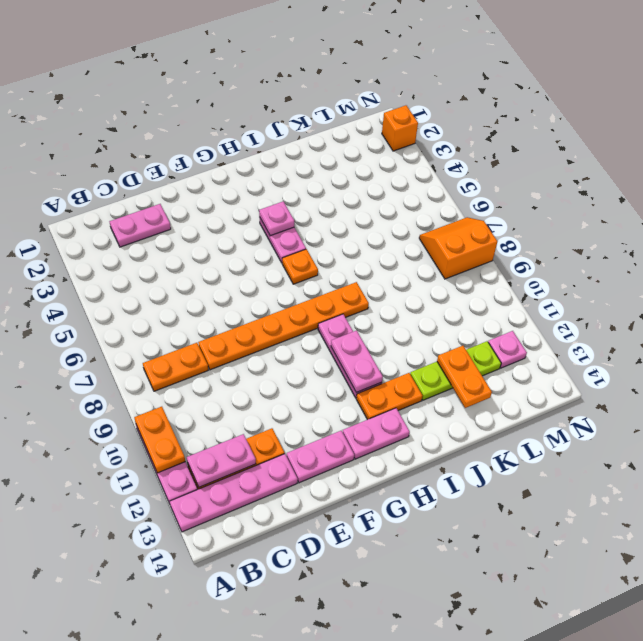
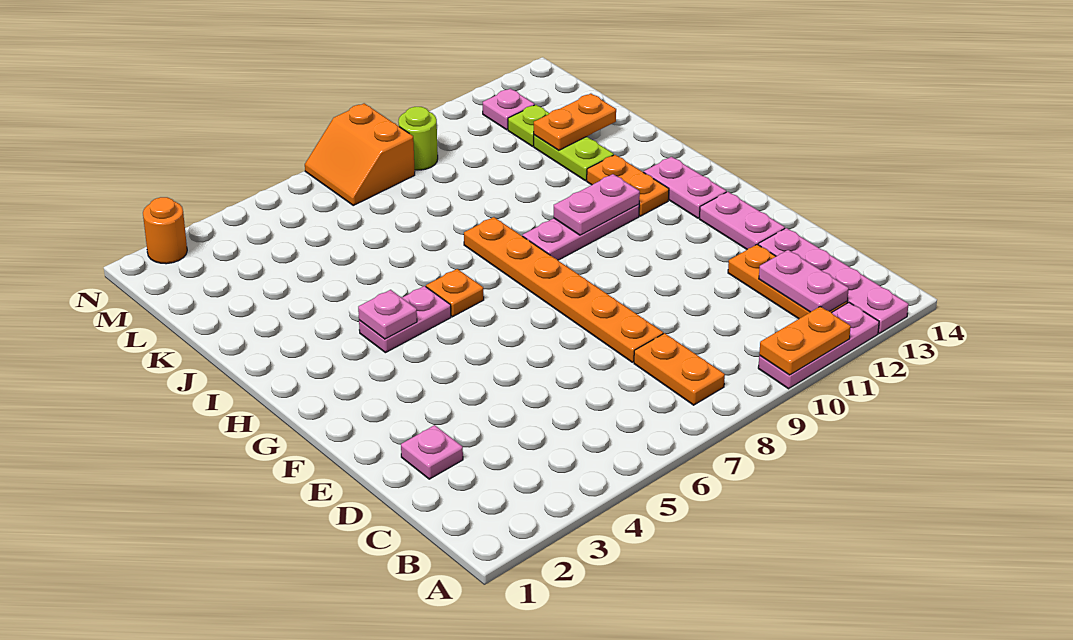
pink plate C2:D2 level 1 -> pink plate D2 level 1
none -> lime round brick M9 level 1
orange brick N2 level 1 -> orange round brick N2 level 1

